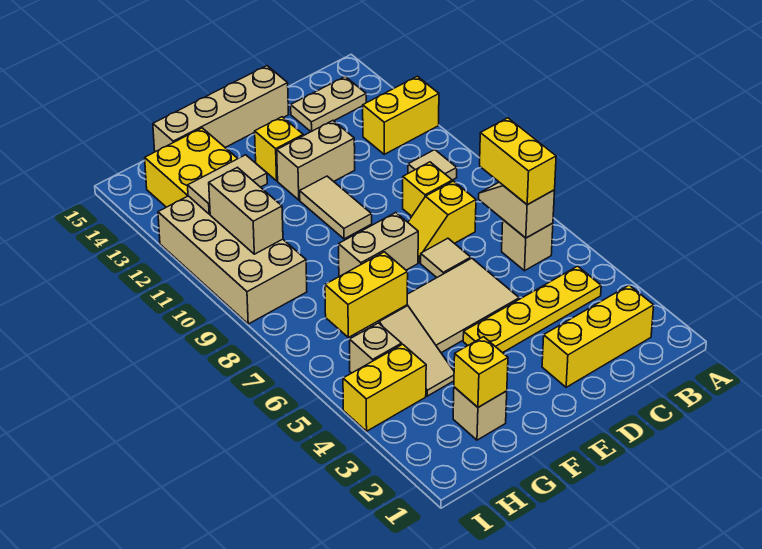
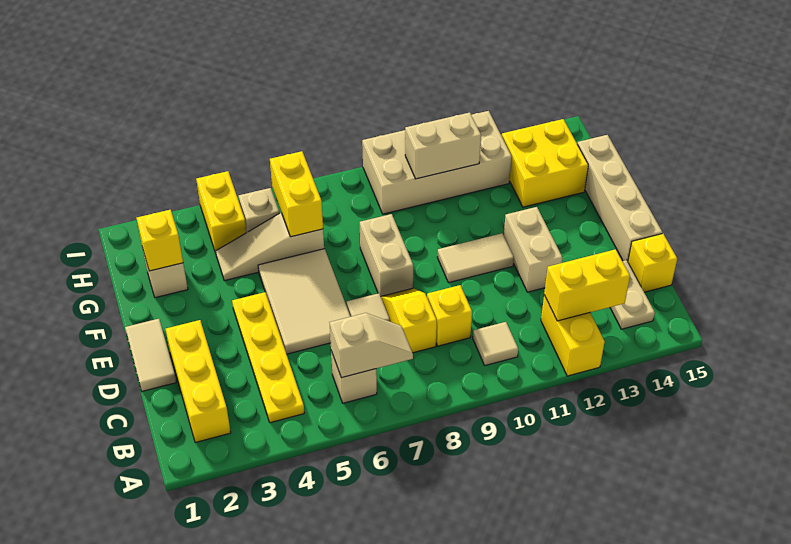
yellow brick B6:B7 level 3 -> yellow brick B12:B13 level 2
yellow brick E13 level 1 -> yellow brick C15 level 1
tan tile G12:H12 level 2 -> tan tile D1:E1 level 1

